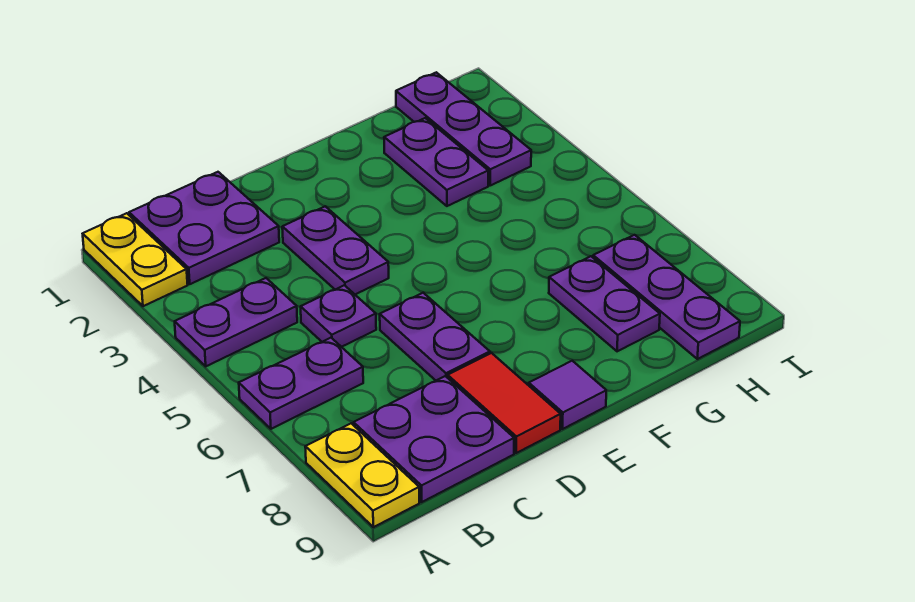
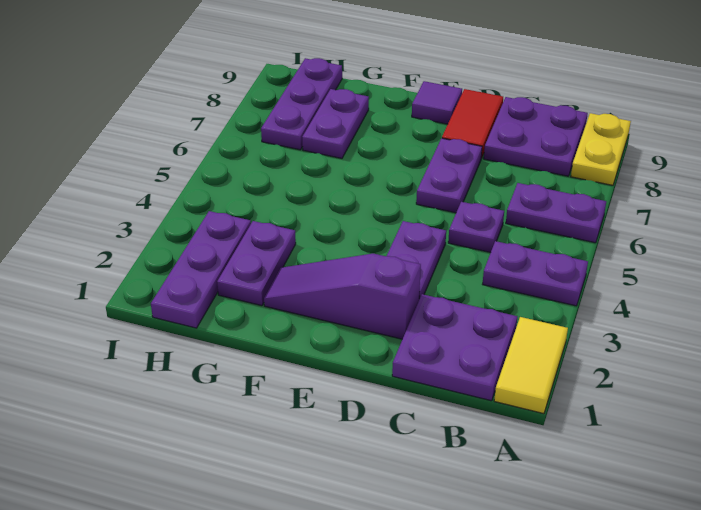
yellow plate A1:A2 level 1 -> yellow tile A1:A2 level 1
none -> purple slope D2:F2 level 1 top D

